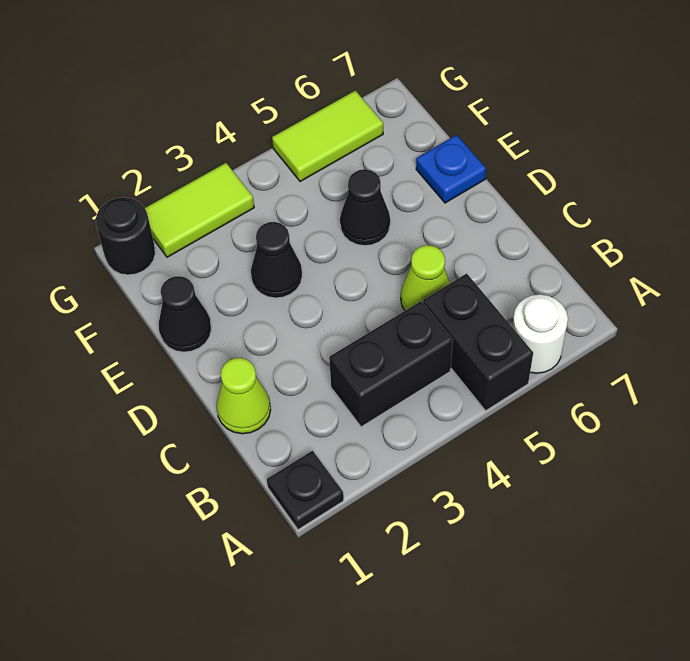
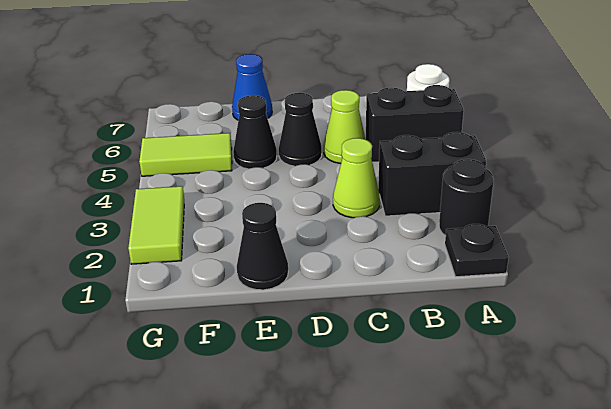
black brick B3:B4 level 1 -> black brick A3:B3 level 1
lime cone C1 level 1 -> lime cone C3 level 1
black cone E3 level 1 -> black cone D5 level 1
blue plate E7 level 1 -> blue cone E7 level 1
black round brick G1 level 1 -> black round brick A2 level 1
lime tile G5:G6 level 1 -> lime tile F5:G5 level 1

